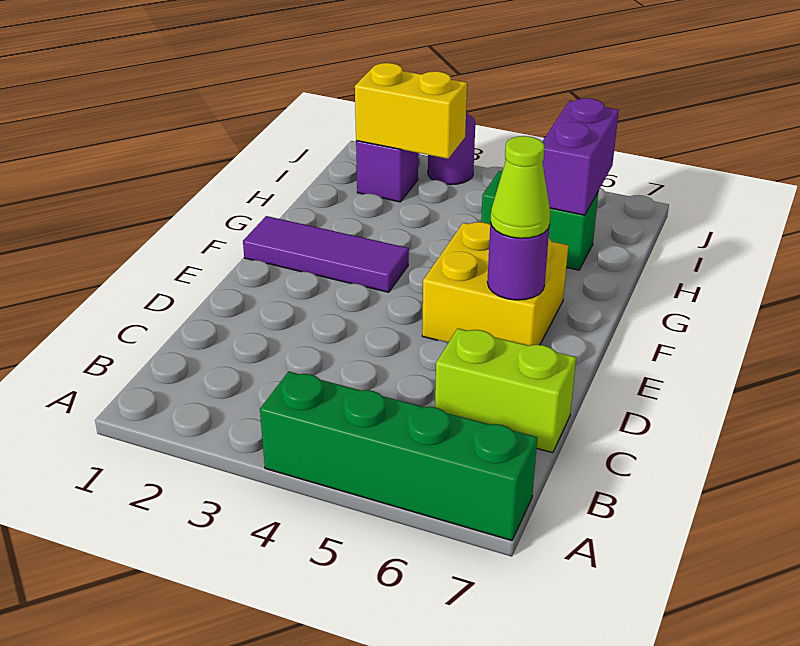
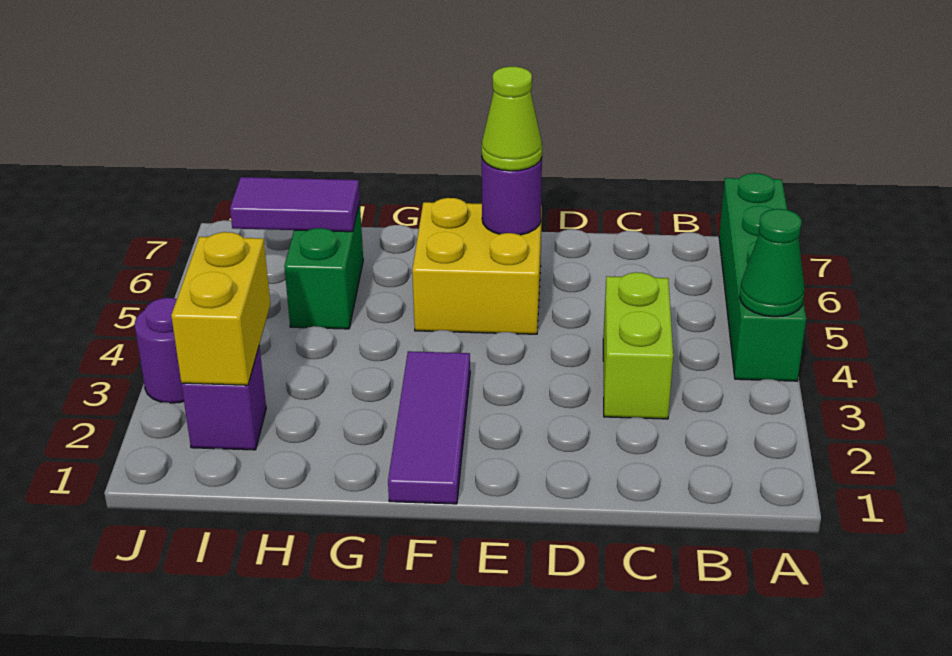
none -> green cone A4 level 2
lime brick C6:C7 level 1 -> lime brick C3:C4 level 1
purple brick H6:I6 level 2 -> purple tile H6:I6 level 2

